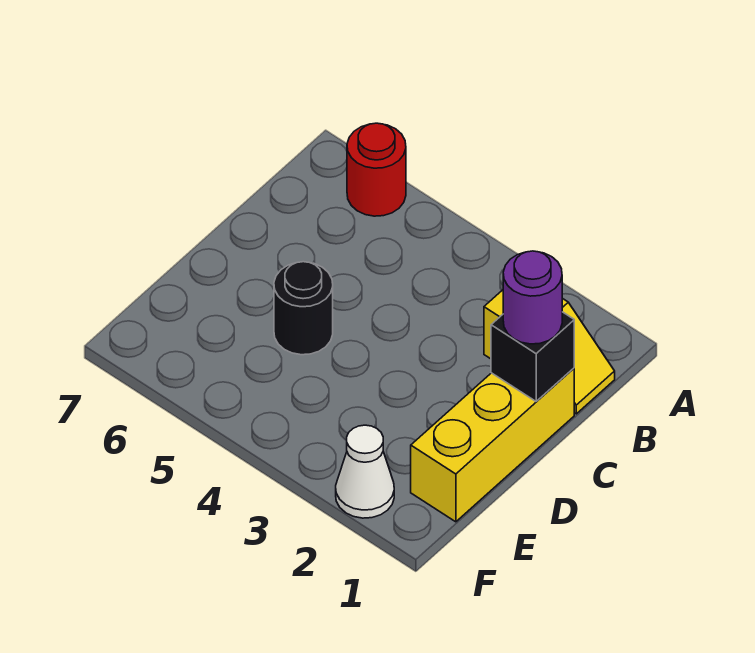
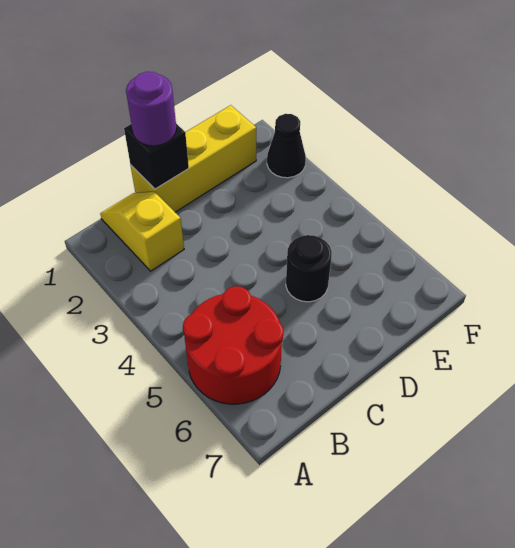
red round brick A6 level 1 -> red round brick A5:B6 level 1
white cone F2 level 1 -> black cone F2 level 1

